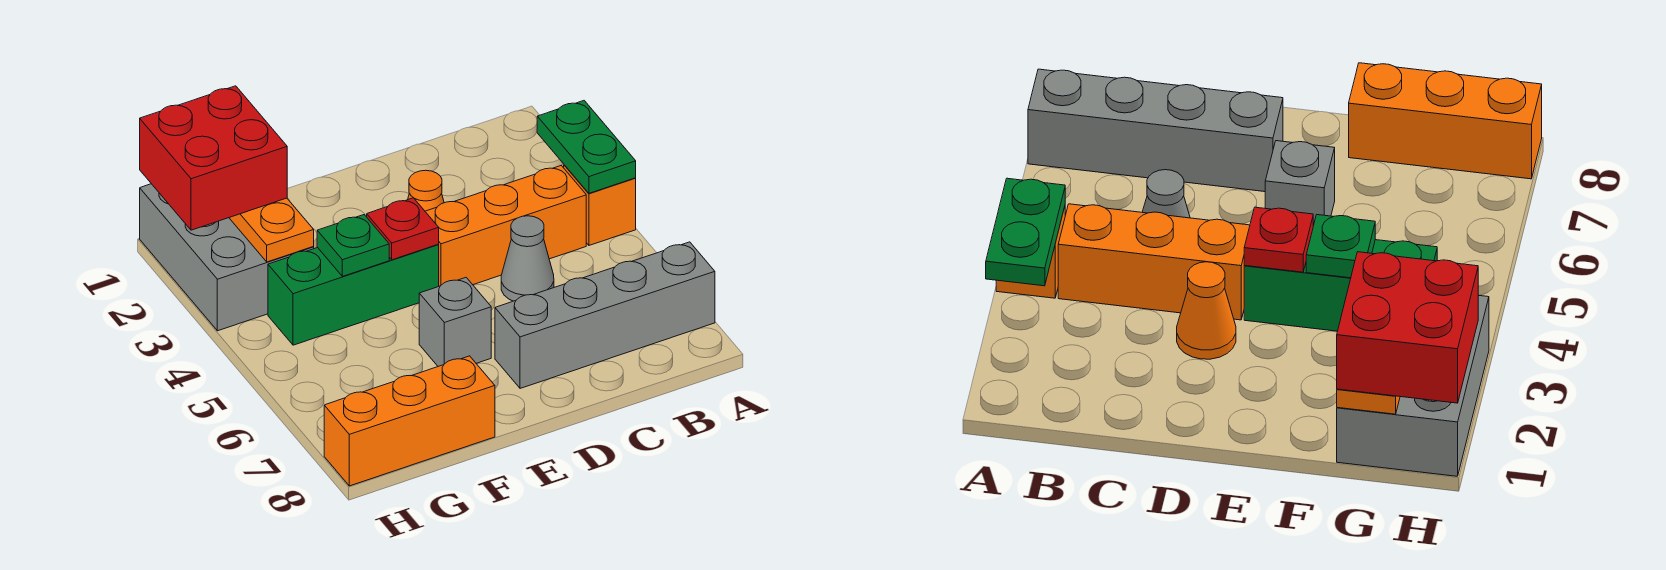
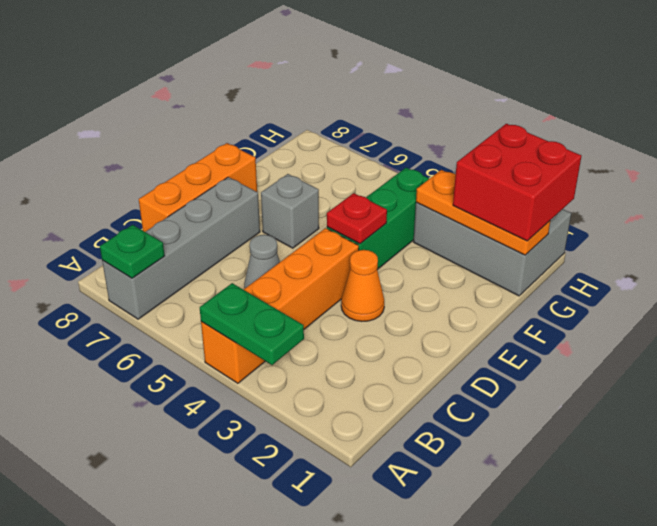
green plate F4 level 2 -> green plate A7 level 2
orange brick F8:H8 level 1 -> orange brick C8:E8 level 1

